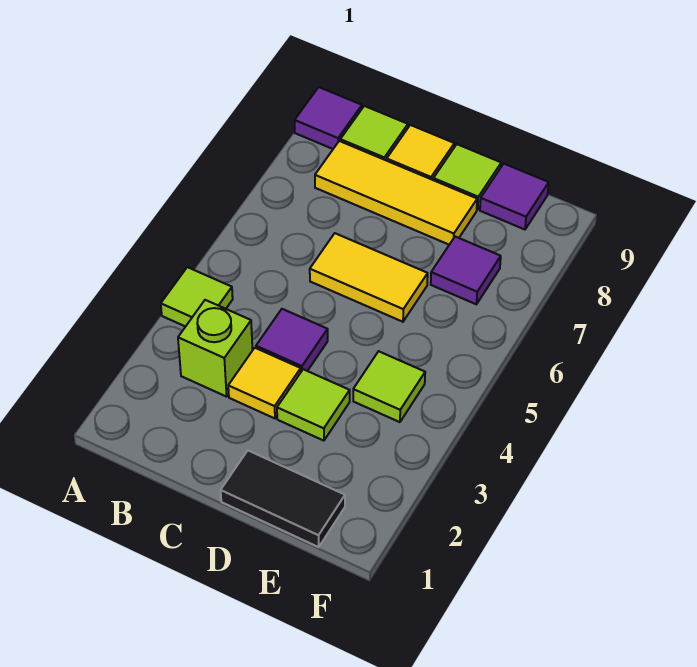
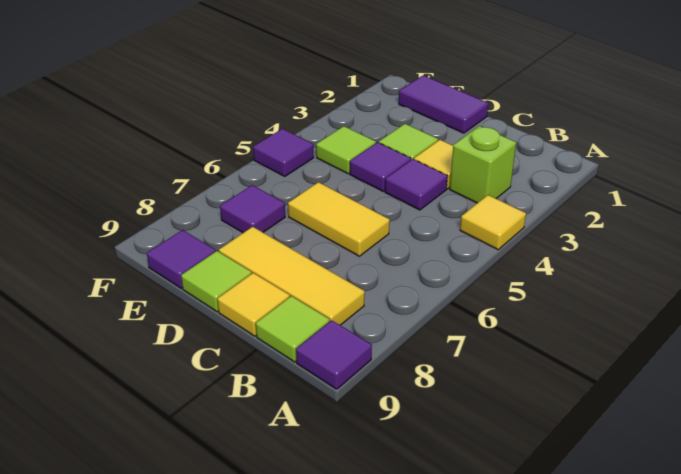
lime tile A4 level 1 -> yellow tile A4 level 1
black tile D1:E1 level 1 -> purple tile D1:E1 level 1
none -> purple tile D4 level 1
none -> purple tile F5 level 1

